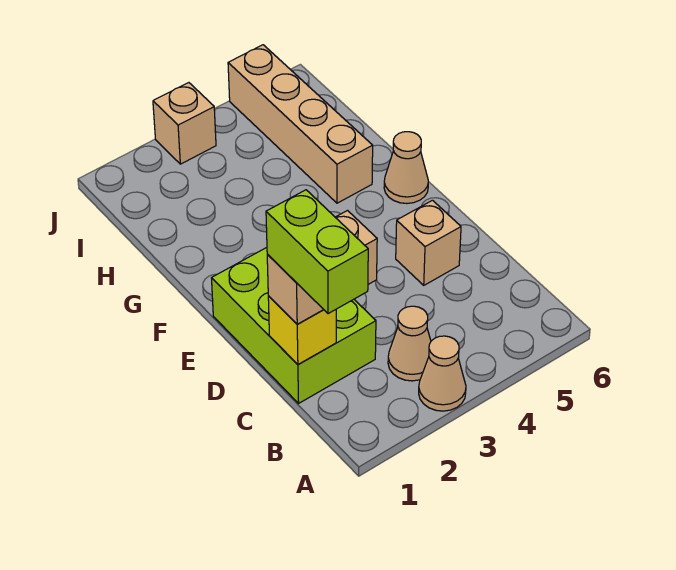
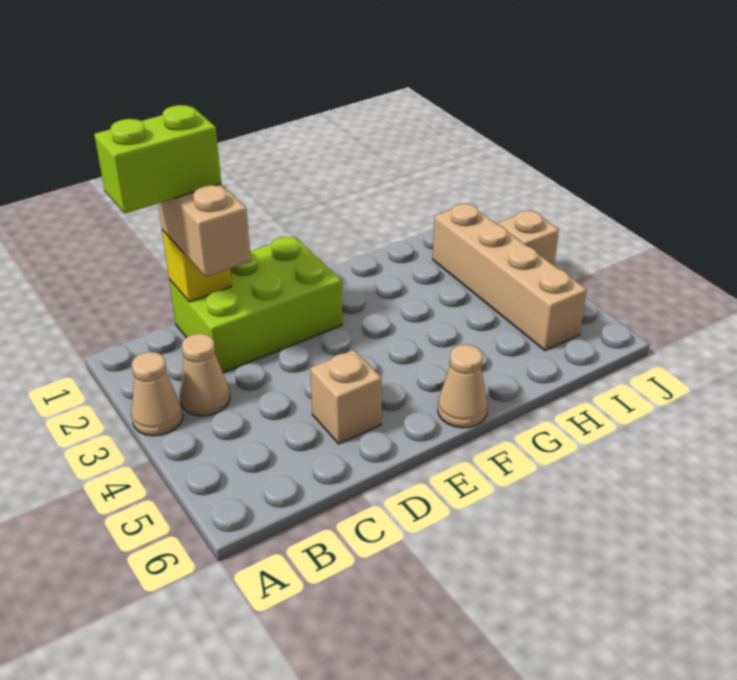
tan brick G5:J5 level 1 -> tan brick I2:I5 level 1

